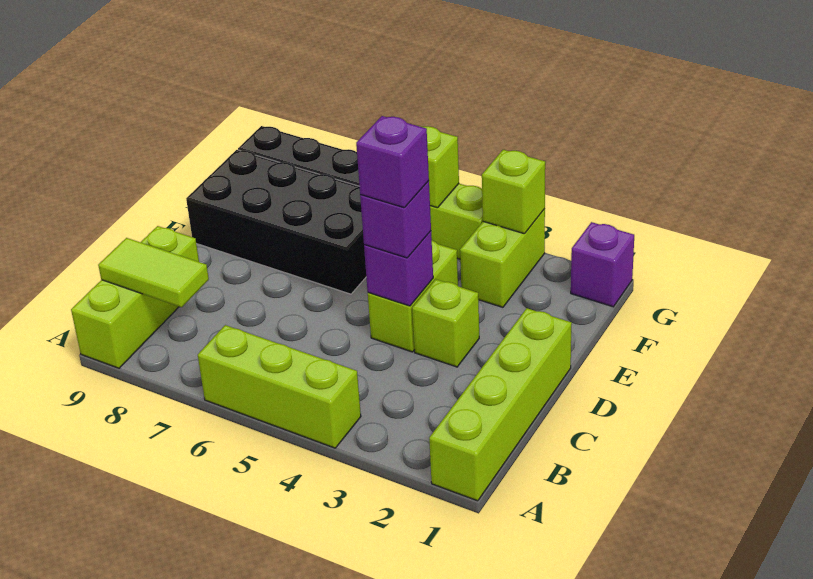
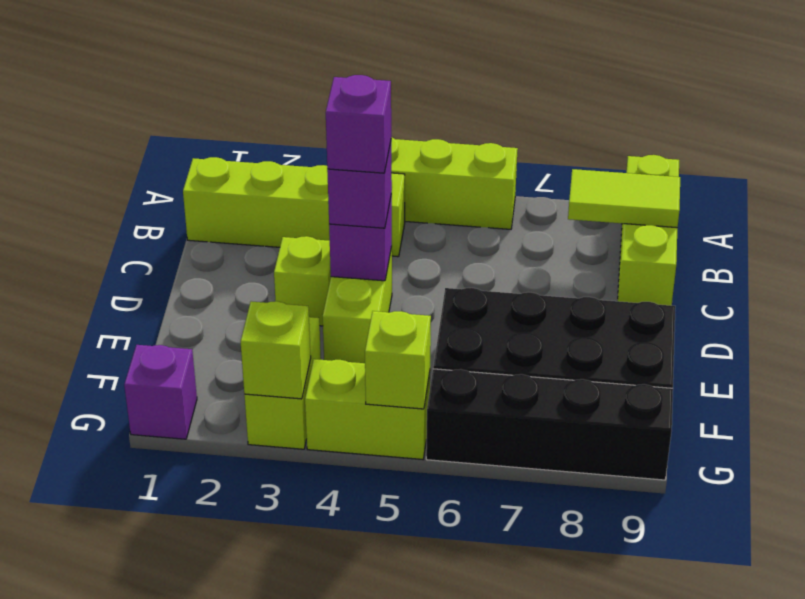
lime brick A1:D1 level 1 -> lime brick B1:B4 level 1

